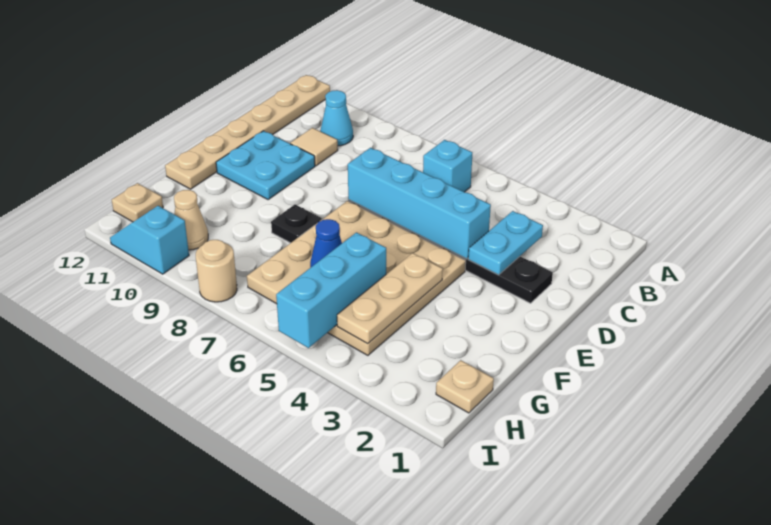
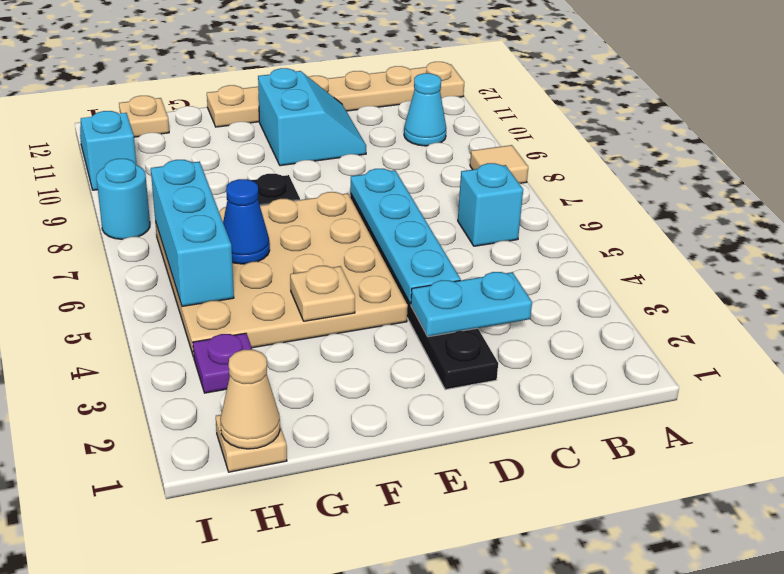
tan tile C10 level 1 -> tan tile A8 level 1
cyan brick D4:D7 level 2 -> cyan plate D4:D7 level 2
cyan plate D10:E11 level 1 -> cyan slope D10:E11 level 1 top E
tan plate F4:H4 level 2 -> tan plate F4 level 2
cyan brick G5:I5 level 2 -> cyan brick H5:H7 level 2
none -> purple plate H3 level 1
tan cone H10 level 1 -> tan cone H1 level 2
tan round brick I8 level 1 -> cyan round brick I8 level 1

